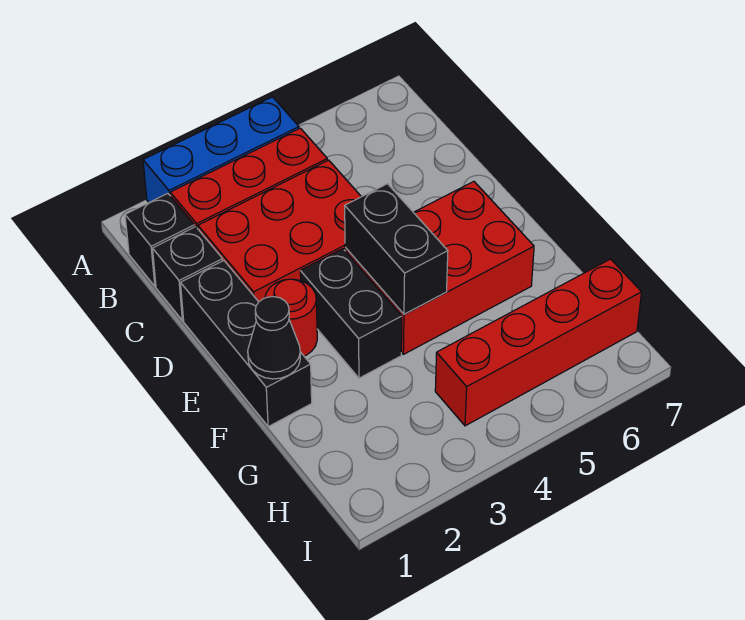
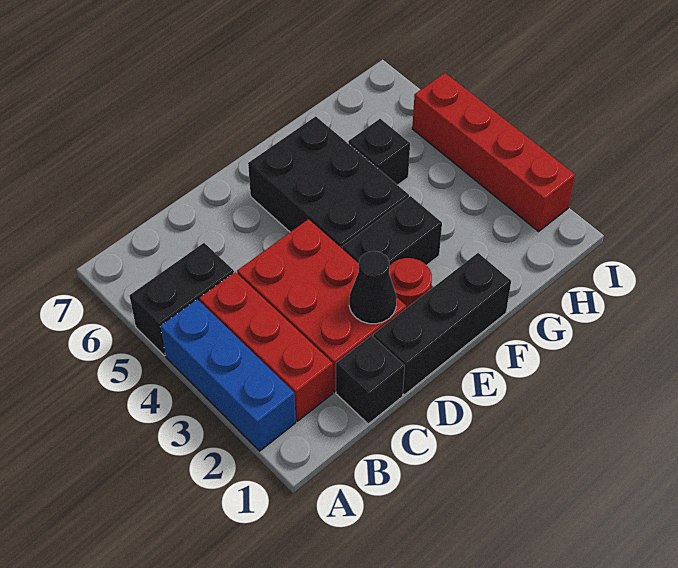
black brick B1 level 1 -> black brick G5 level 1
red brick E4:F6 level 1 -> black brick E4:F6 level 1
black brick E4:F4 level 2 -> black brick A5:B5 level 1
black cone F1 level 2 -> black cone D2 level 2
red brick H4:H7 level 1 -> red brick I2:I5 level 1

